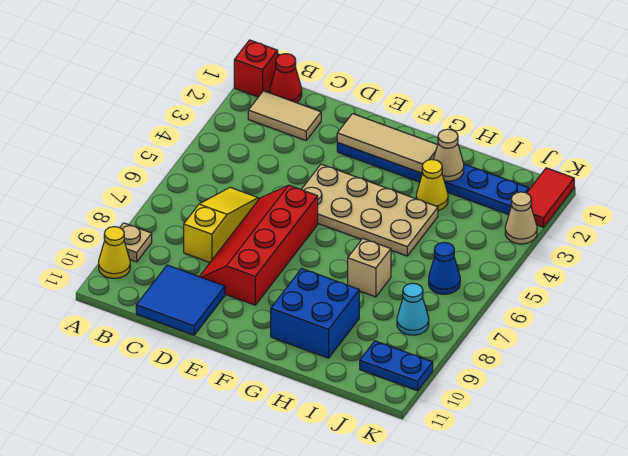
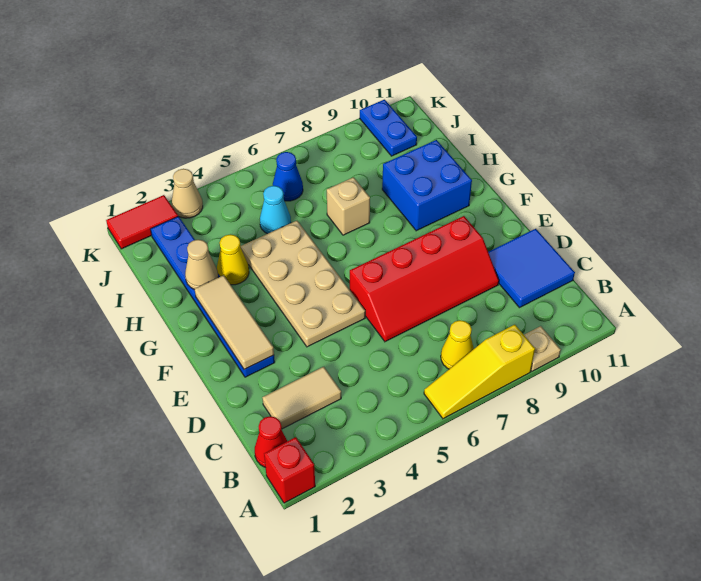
yellow cone A10 level 1 -> yellow cone B7 level 1
tan tile B2:C2 level 1 -> tan tile C2:C3 level 1
yellow slope C6:C8 level 1 top 8 -> yellow slope A6:A8 level 1 top 8
cyan cone J8 level 1 -> cyan cone I5 level 1

